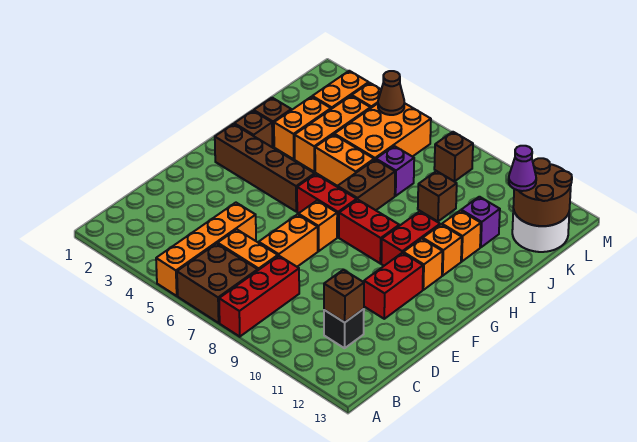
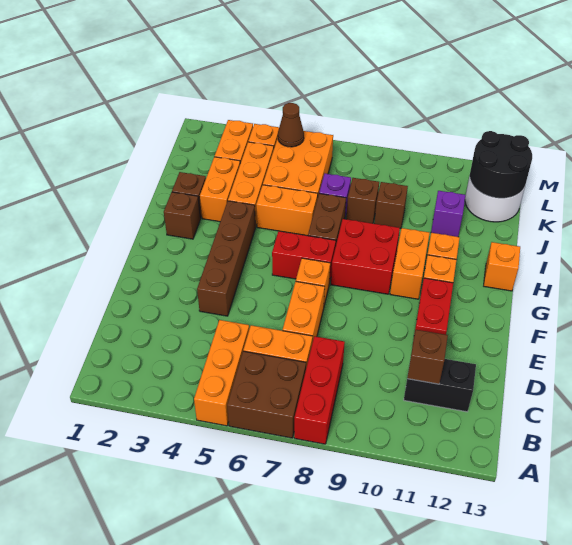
orange brick A5:D5 level 1 -> orange brick A5:C5 level 1
black brick C11 level 1 -> black brick C11:C12 level 1
brown brick G2:G5 level 1 -> brown brick E4:H4 level 1
red brick G8:G9 level 1 -> red brick G8:H9 level 1
red brick G10:H10 level 1 -> orange brick G10:H10 level 1
orange brick I11 level 1 -> orange brick H13 level 1
brown round brick K12:L13 level 2 -> black round brick K12:L13 level 2
purple cone K12 level 3 -> none
brown brick L8 level 1 -> brown brick J8 level 1

